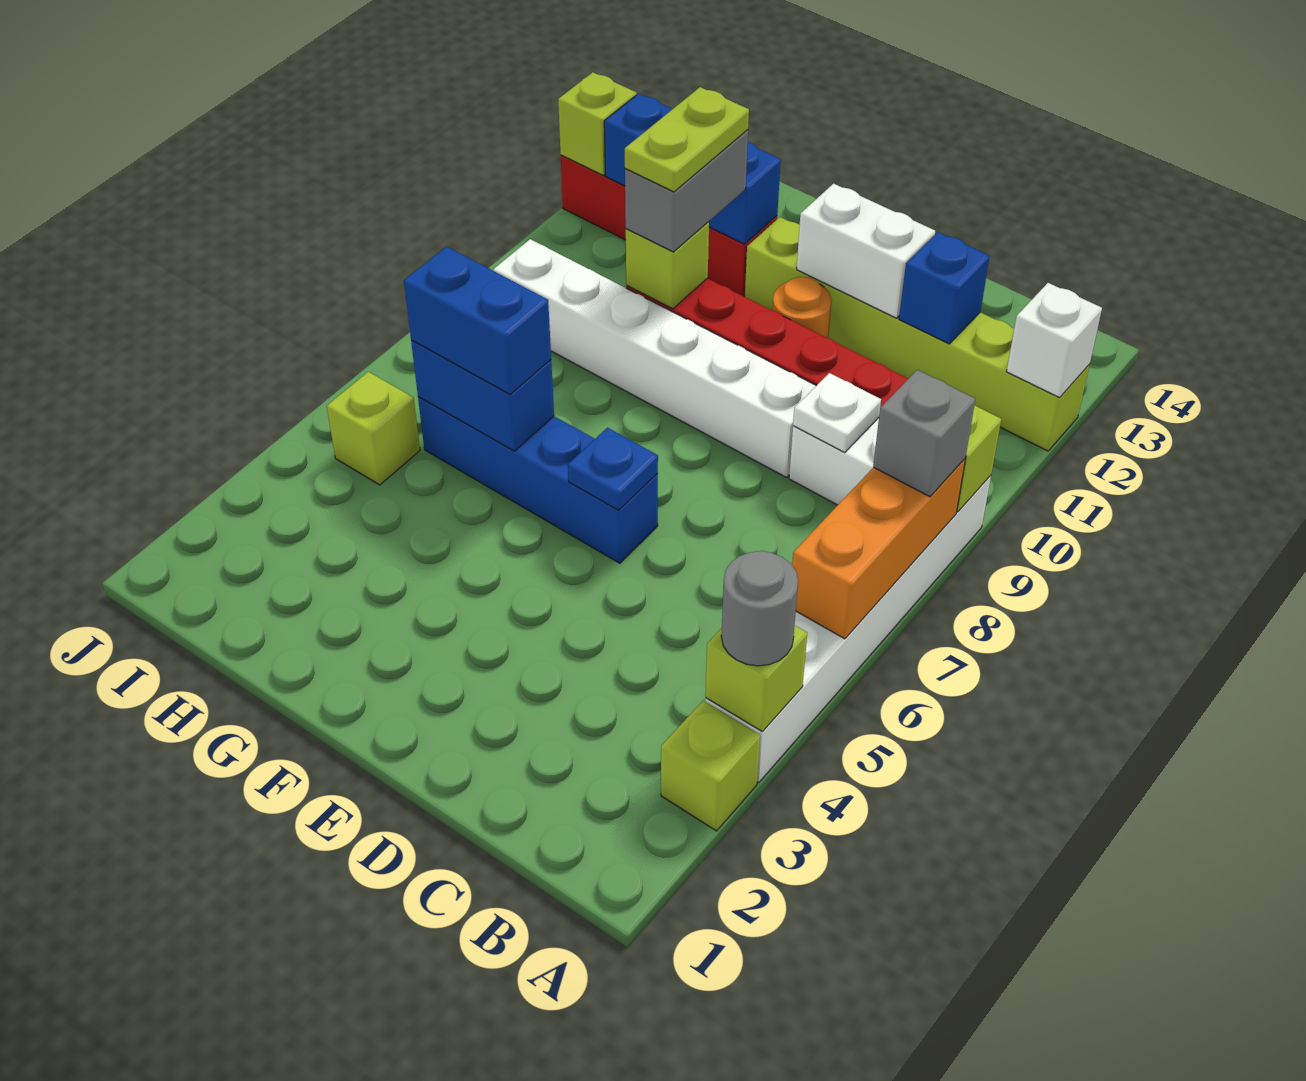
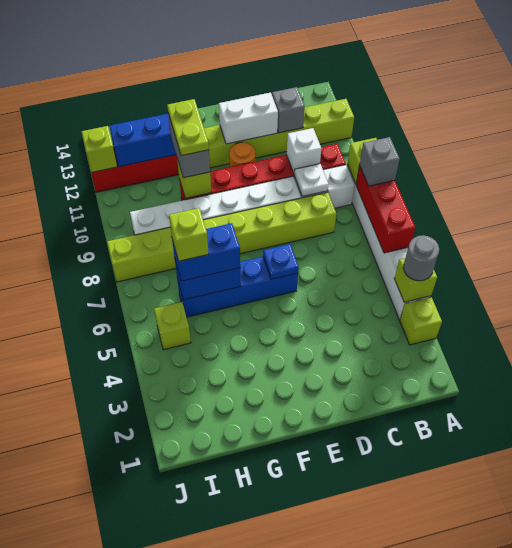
orange brick A6:A8 level 2 -> red brick A6:A8 level 2
white brick A12 level 2 -> white brick C10 level 2
none -> lime brick C8:J8 level 1
blue brick C12 level 2 -> grey brick C12 level 2
none -> lime brick H6 level 4

